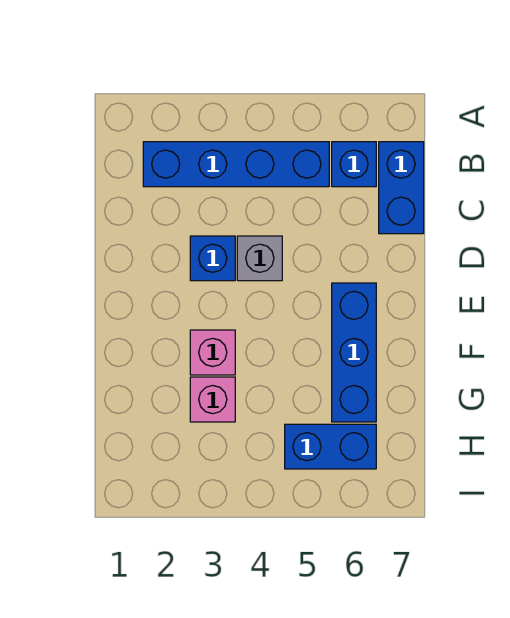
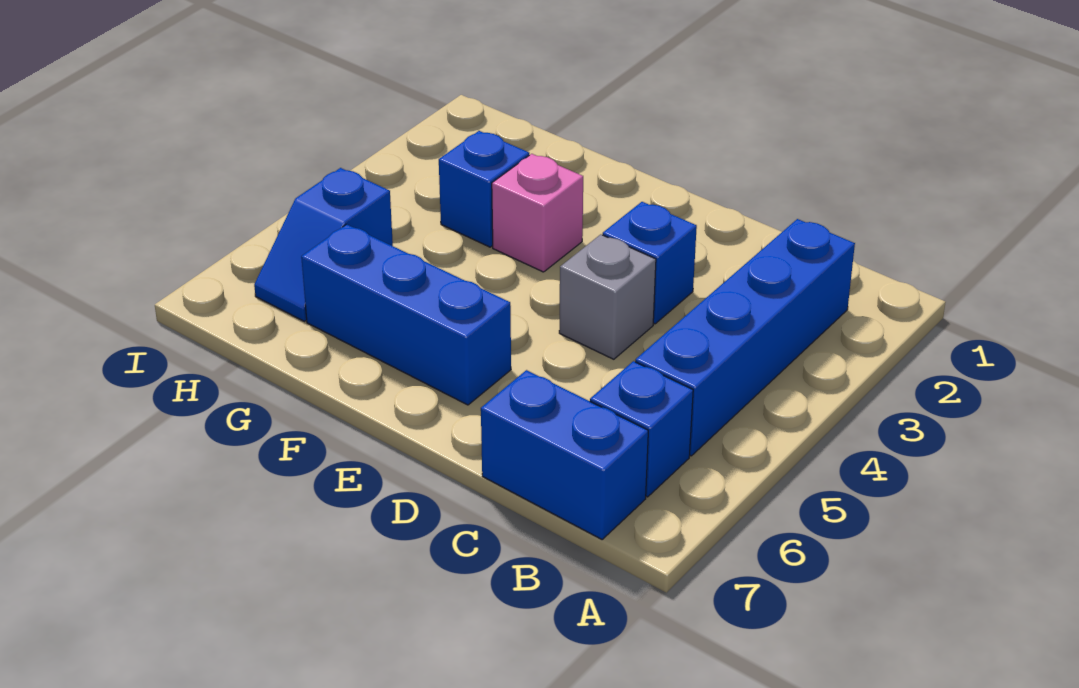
pink brick G3 level 1 -> blue brick G3 level 1
blue brick H5:H6 level 1 -> blue slope H5:H6 level 1 top 5

